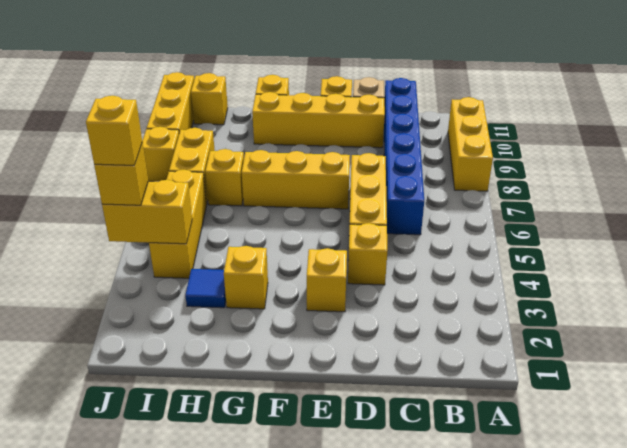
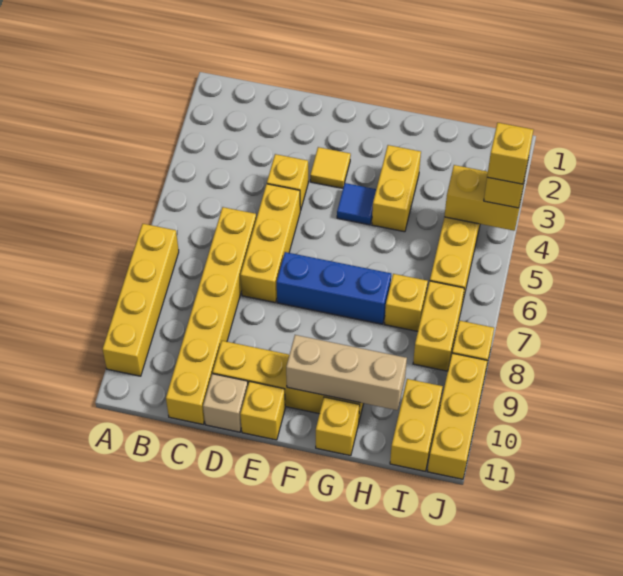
yellow brick A8:A10 level 1 -> yellow brick A7:A10 level 1
blue brick C6:C11 level 1 -> yellow brick C6:C11 level 1
yellow brick E3 level 1 -> yellow tile E3 level 1
yellow brick E7:G7 level 1 -> blue brick E7:G7 level 1
none -> tan brick F10:H10 level 2
yellow brick G3 level 1 -> yellow brick G3:G4 level 1
blue tile H3 level 1 -> blue tile F4 level 1
yellow brick I11 level 1 -> yellow brick I10:I11 level 1

